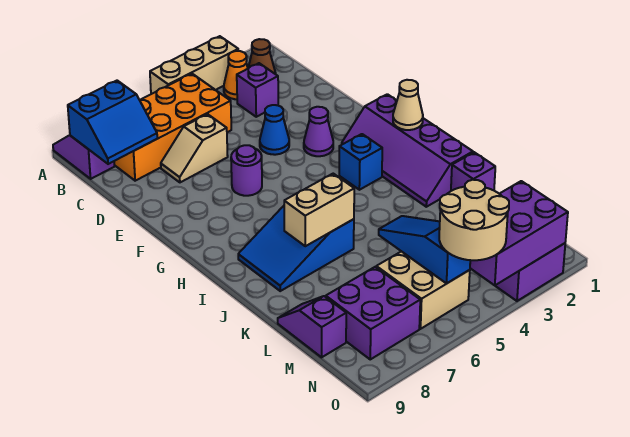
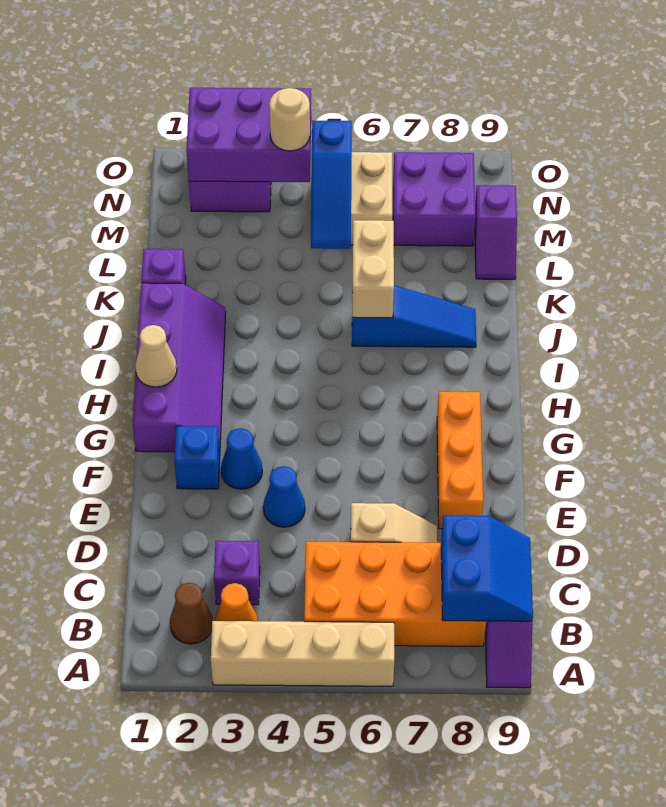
tan brick A3:A5 level 1 -> tan brick A3:A6 level 1
blue slope B8:C9 level 2 top B -> blue slope B8:C9 level 2 top 8
none -> orange brick E8:G8 level 1
purple cone F3 level 1 -> blue cone F3 level 1
purple round brick F6 level 1 -> none
blue brick H3 level 1 -> blue brick F2 level 1
blue slope I6:J8 level 1 top 6 -> blue slope J6:J8 level 1 top 6
tan brick J6:J7 level 2 -> tan brick J6:K6 level 2
tan round brick N4:O5 level 3 -> tan round brick N4 level 3

